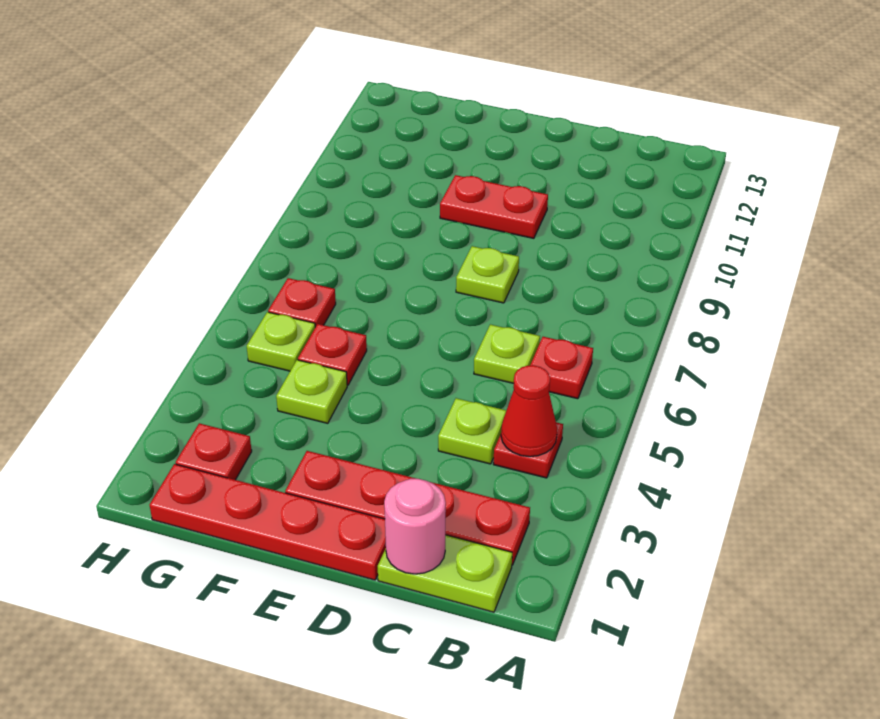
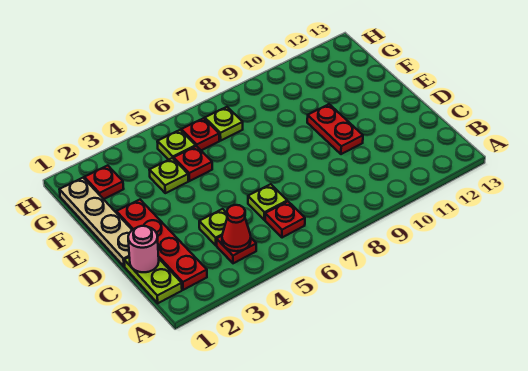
red plate D1:G1 level 1 -> tan plate D1:G1 level 1
lime plate D8 level 1 -> lime plate G7 level 1

